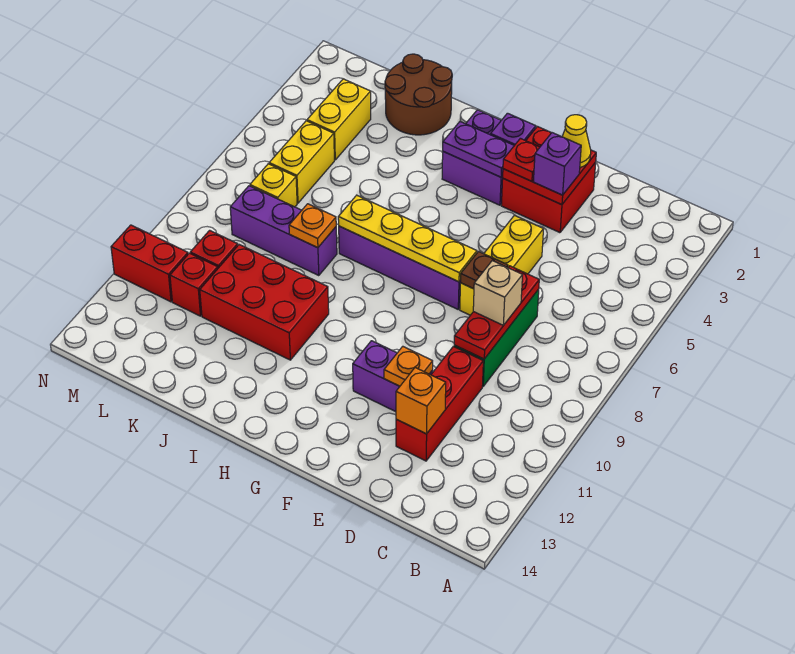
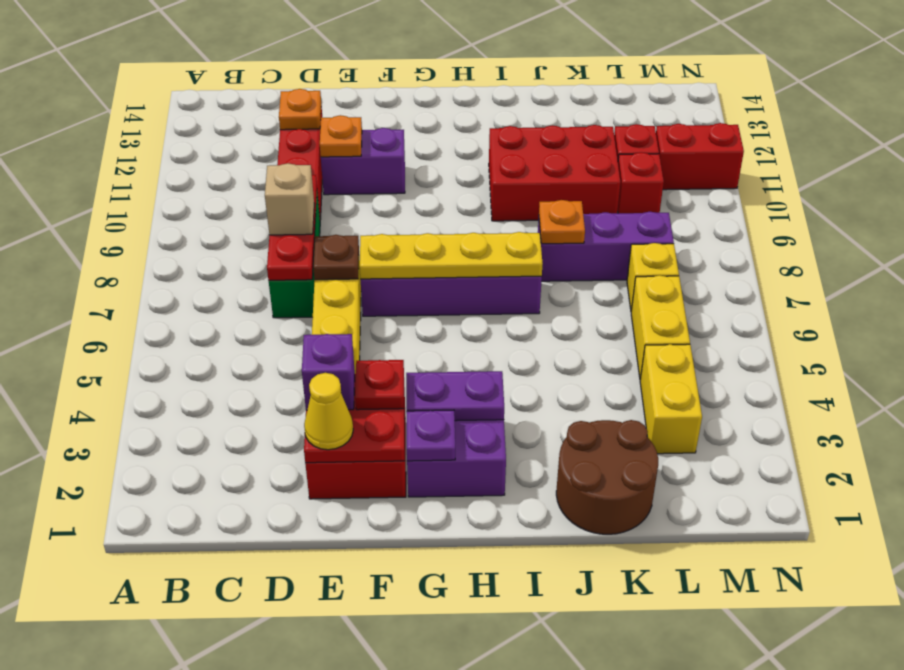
orange brick D12 level 2 -> orange plate D12 level 2

